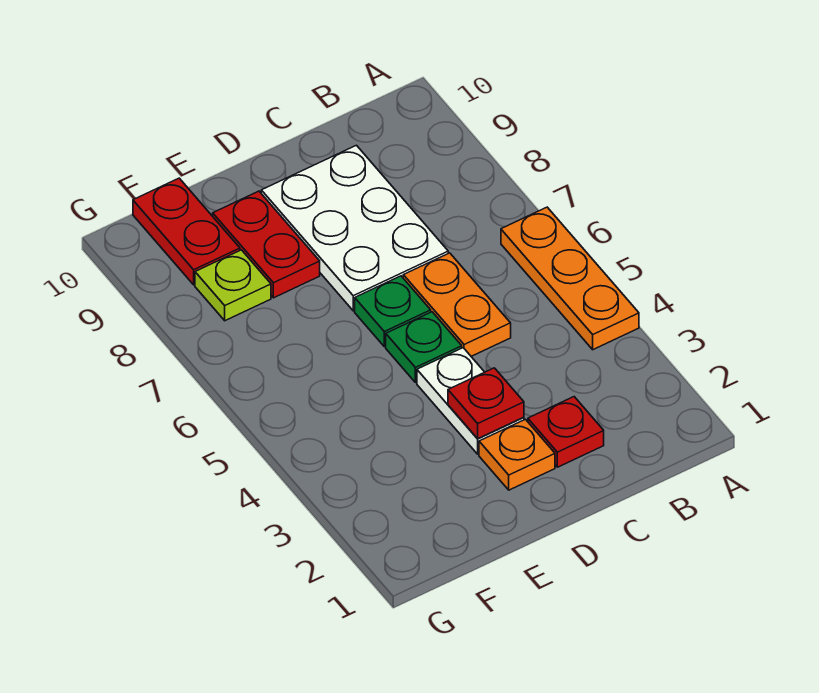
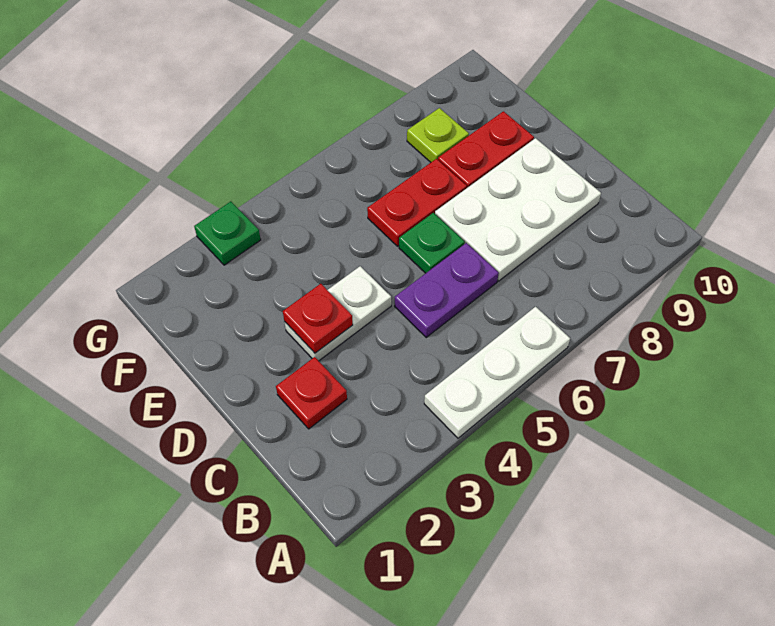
orange plate A4:A6 level 1 -> white plate A4:A6 level 1
orange plate C5:C6 level 1 -> purple plate C5:C6 level 1
orange plate D2 level 1 -> none
green plate D5 level 1 -> green plate G3 level 1
red plate F9:F10 level 1 -> red plate E6:E7 level 1

